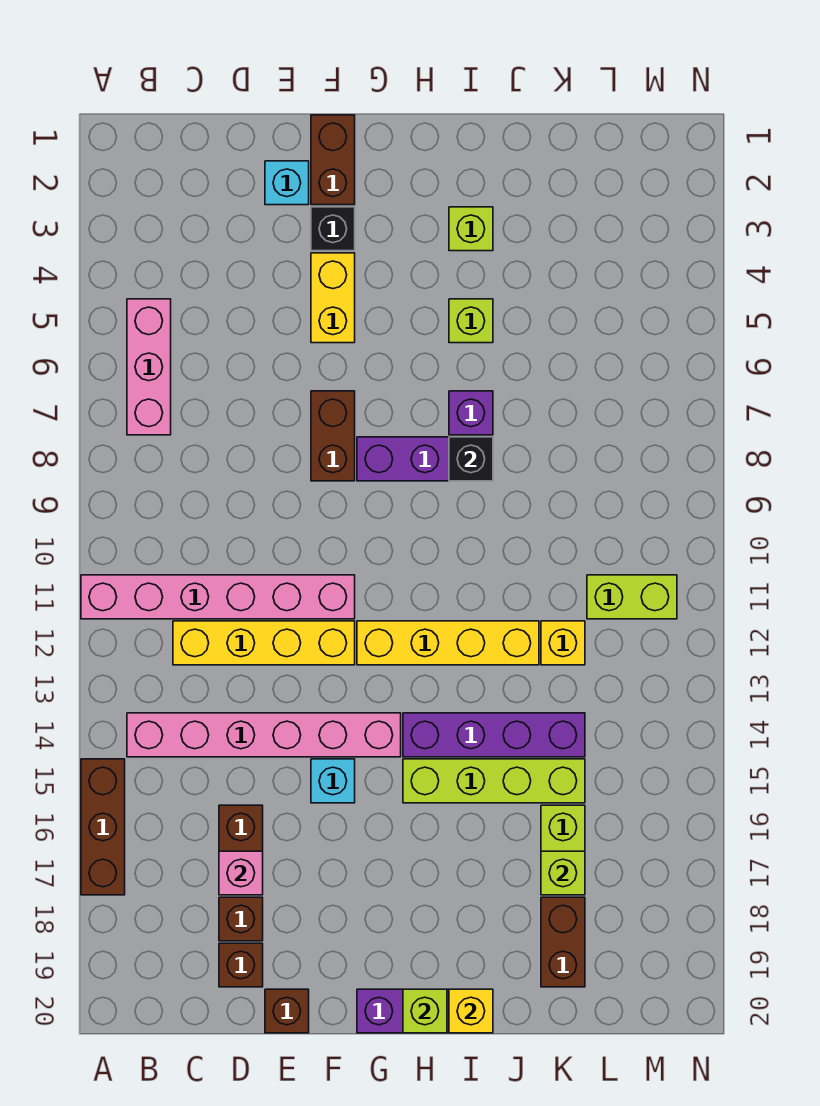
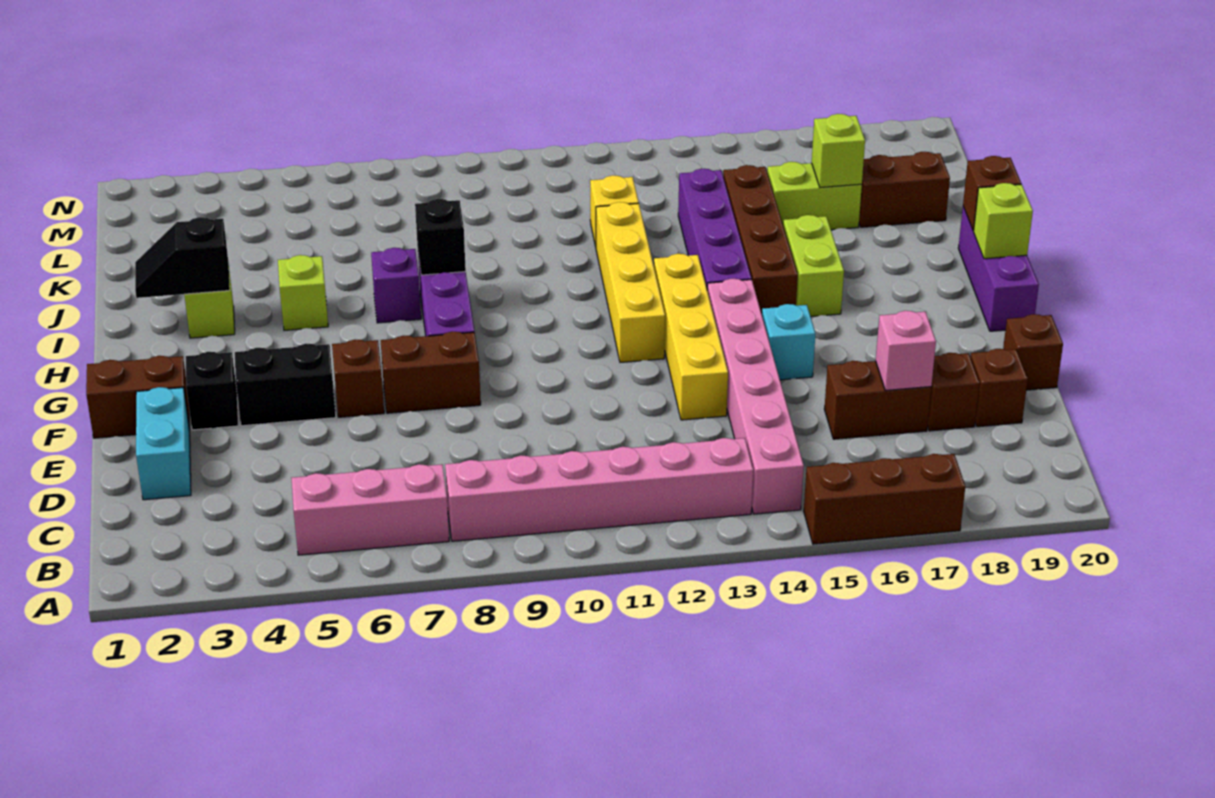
pink brick A11:F11 level 1 -> pink brick B8:B13 level 1
yellow brick C12:F12 level 1 -> yellow brick E13:H13 level 1
cyan brick E2 level 1 -> cyan brick D2:E2 level 1
yellow brick F4:F5 level 1 -> black brick F4:F5 level 1
none -> brown brick F6 level 1
lime brick H15:K15 level 1 -> brown brick H15:K15 level 1
none -> black slope I2:I3 level 2 top 3
yellow brick I20 level 2 -> brown brick I20 level 2
lime brick L11:M11 level 1 -> lime brick H16:I16 level 1

